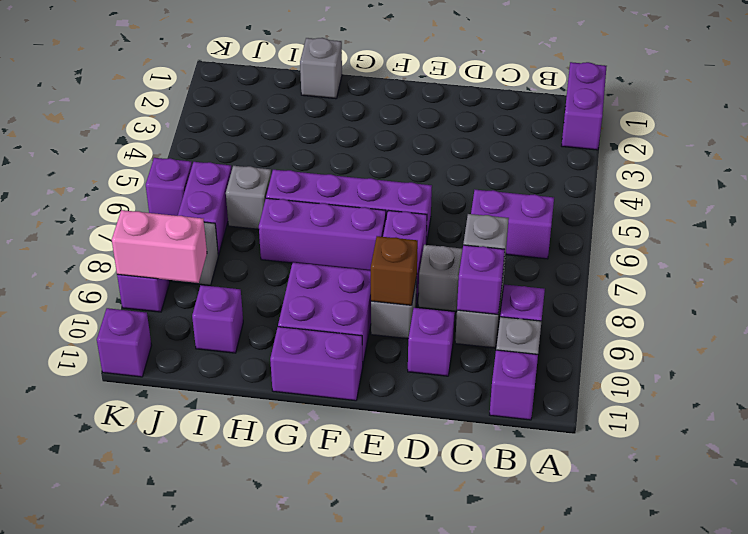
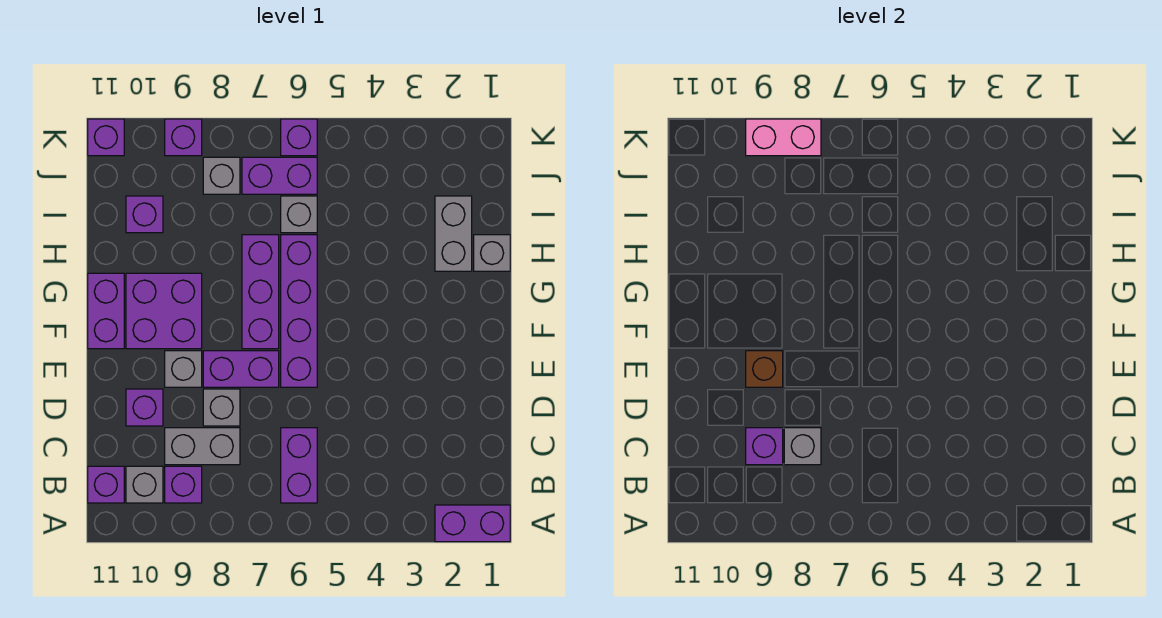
none -> grey brick H2:I2 level 1
pink brick J9:K9 level 2 -> pink brick K8:K9 level 2

